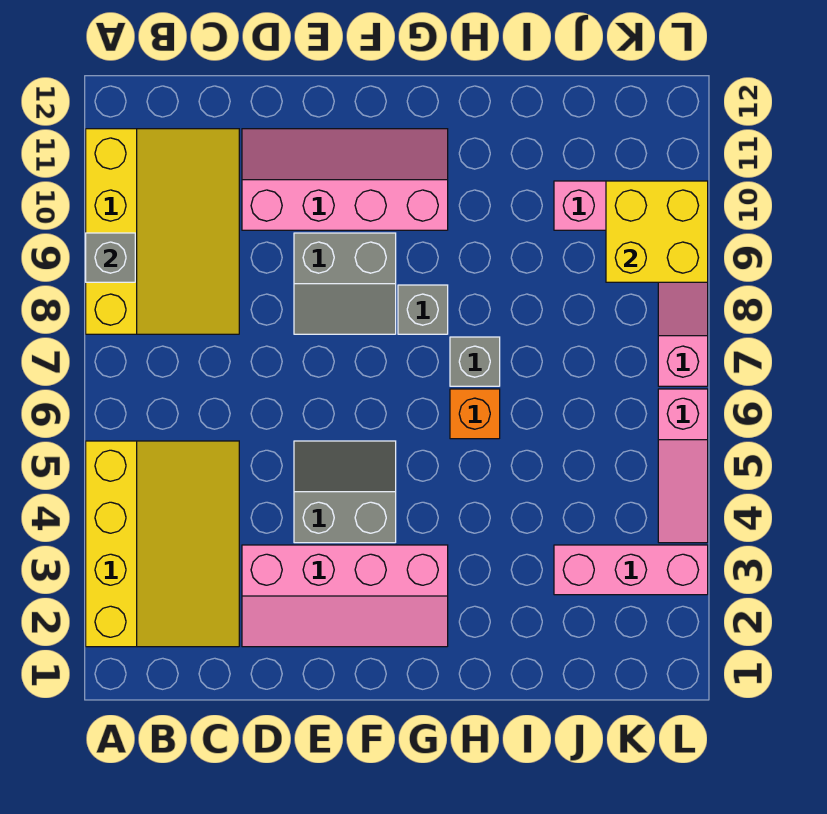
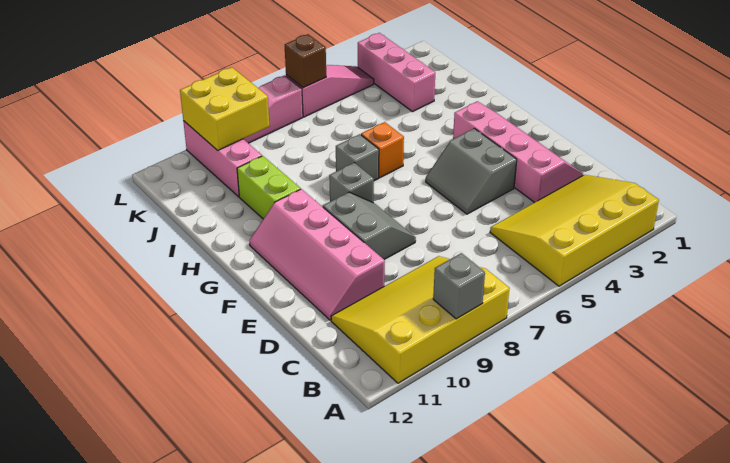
none -> lime brick H10:I10 level 1
none -> brown brick L6 level 2

